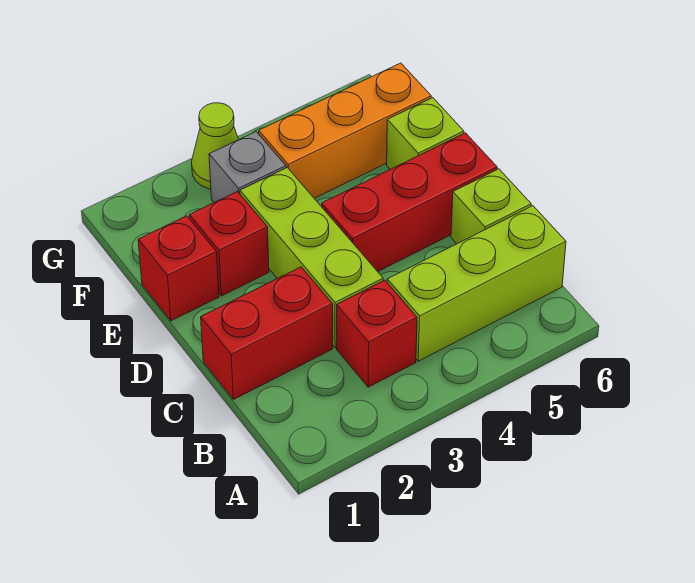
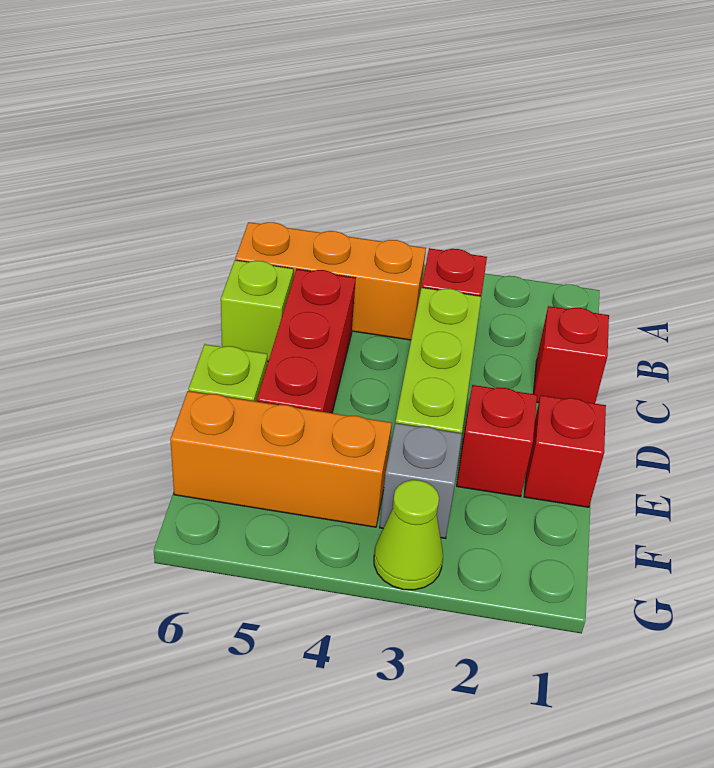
lime brick B4:B6 level 1 -> orange brick B4:B6 level 1
red brick C1:C2 level 1 -> red brick C1 level 1
red brick D4:D6 level 1 -> red brick C5:E5 level 1

